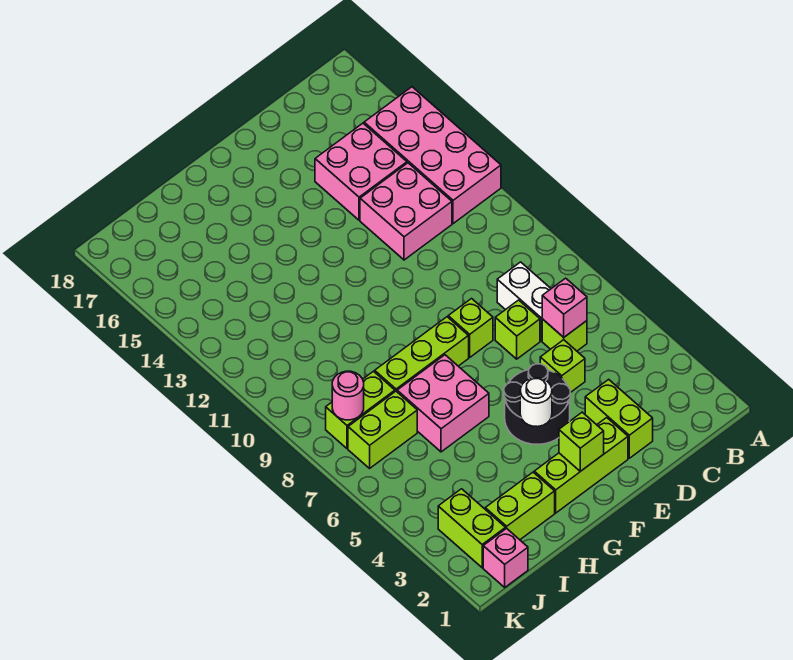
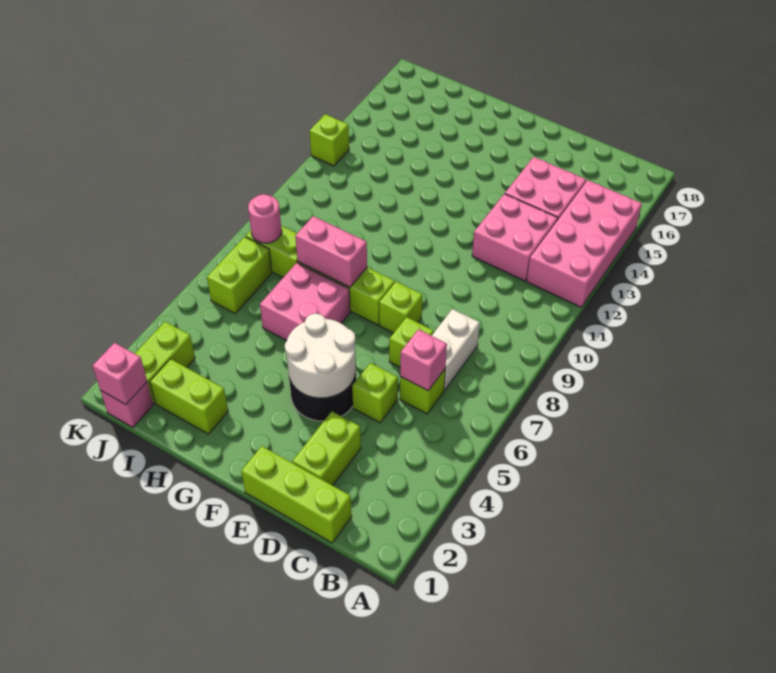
lime brick E2:G2 level 1 -> lime brick C1:E1 level 1
lime brick F2 level 2 -> lime brick K13 level 1
white round brick F4 level 2 -> white round brick E4:F5 level 2
none -> pink brick G8:H8 level 2
lime brick I7:J7 level 1 -> lime brick J6:J7 level 1
none -> pink brick J1 level 2

